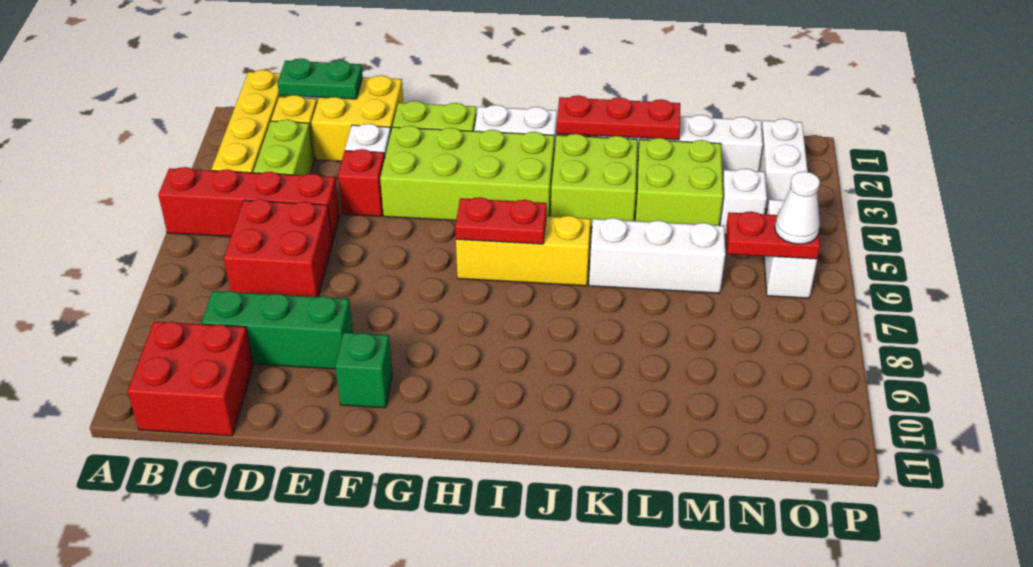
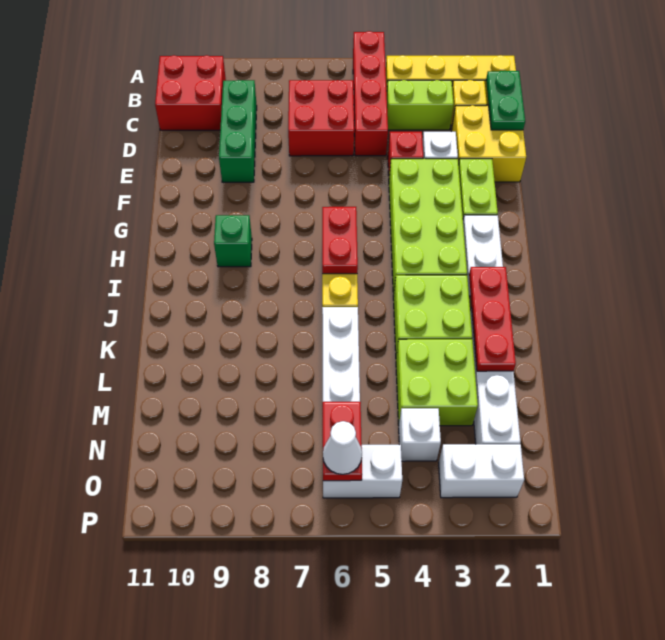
green brick F10 level 1 -> green brick H9 level 1

